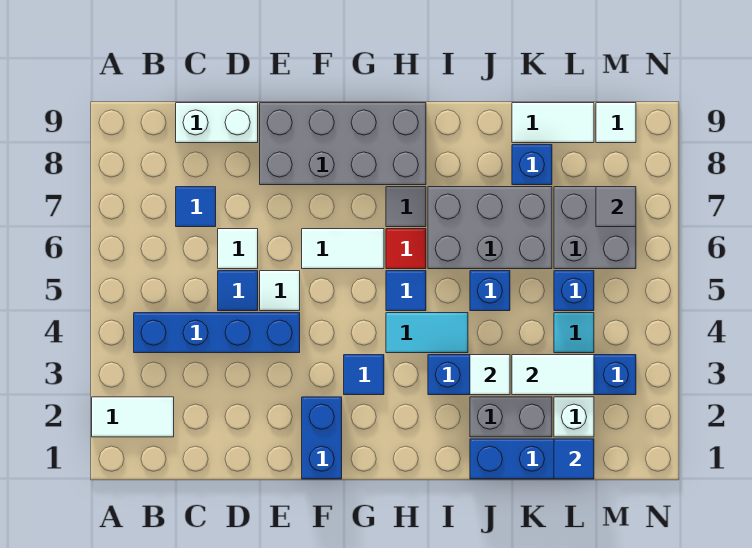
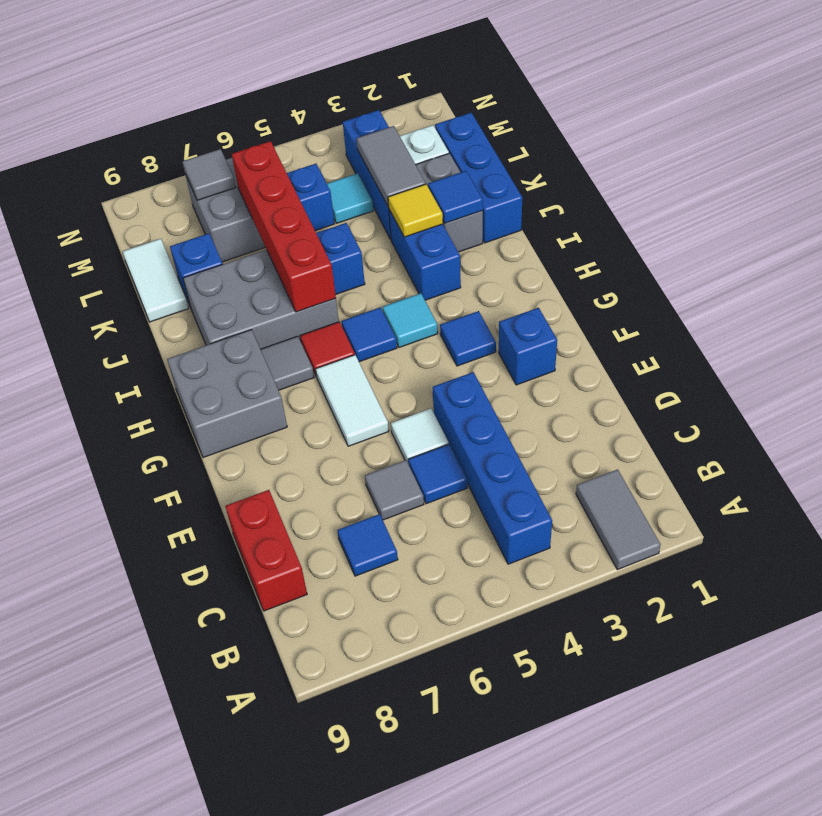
white tile A2:B2 level 1 -> grey tile A2:B2 level 1
white brick C9:D9 level 1 -> red brick C9:D9 level 1
white tile D6 level 1 -> grey tile D6 level 1
grey brick E8:H9 level 1 -> grey brick G8:H9 level 1
blue brick F1:F2 level 1 -> blue brick F2 level 1
cyan tile H4:I4 level 1 -> cyan tile H4 level 1
grey brick I6:K7 level 1 -> grey brick I6:J8 level 1
none -> red brick I6:L6 level 2
white tile J3 level 2 -> yellow tile J3 level 2
white tile K3:L3 level 2 -> grey tile K3:L3 level 2
blue tile L1 level 2 -> blue tile J2 level 2
white tile M9 level 1 -> none

